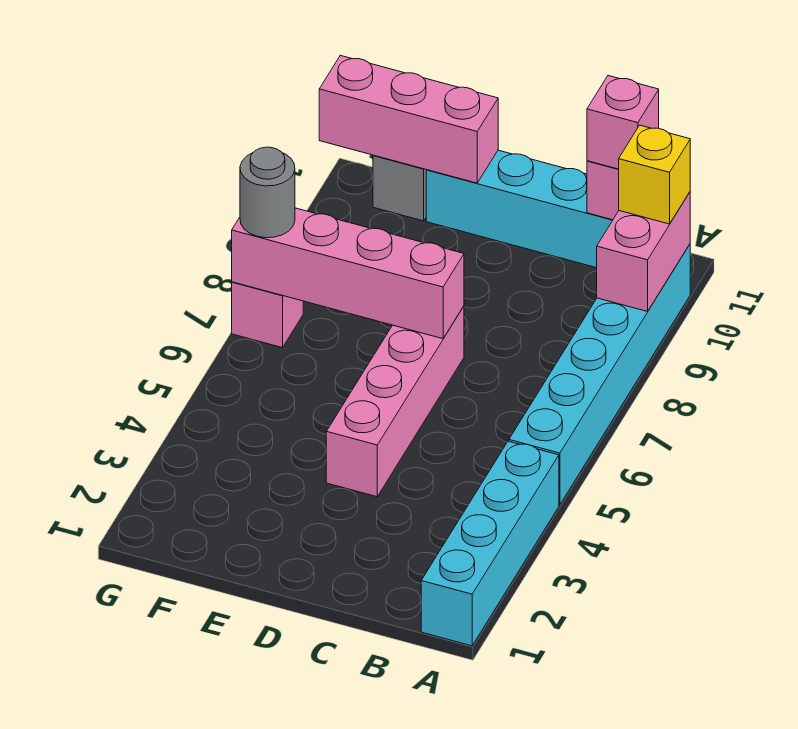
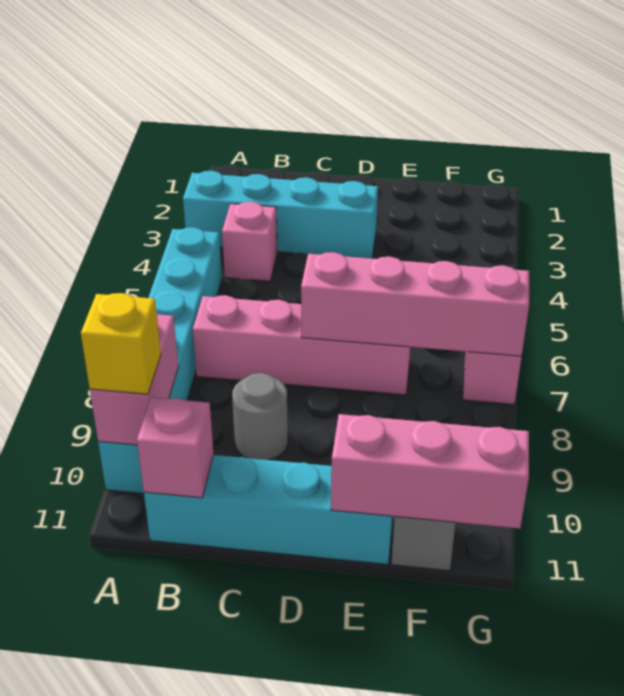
cyan brick A1:A4 level 1 -> cyan brick A3:D3 level 1
pink brick B11 level 3 -> pink brick B4 level 1
pink brick D4:D7 level 1 -> pink brick B7:E7 level 1
grey round brick G7 level 3 -> grey round brick C9 level 1

